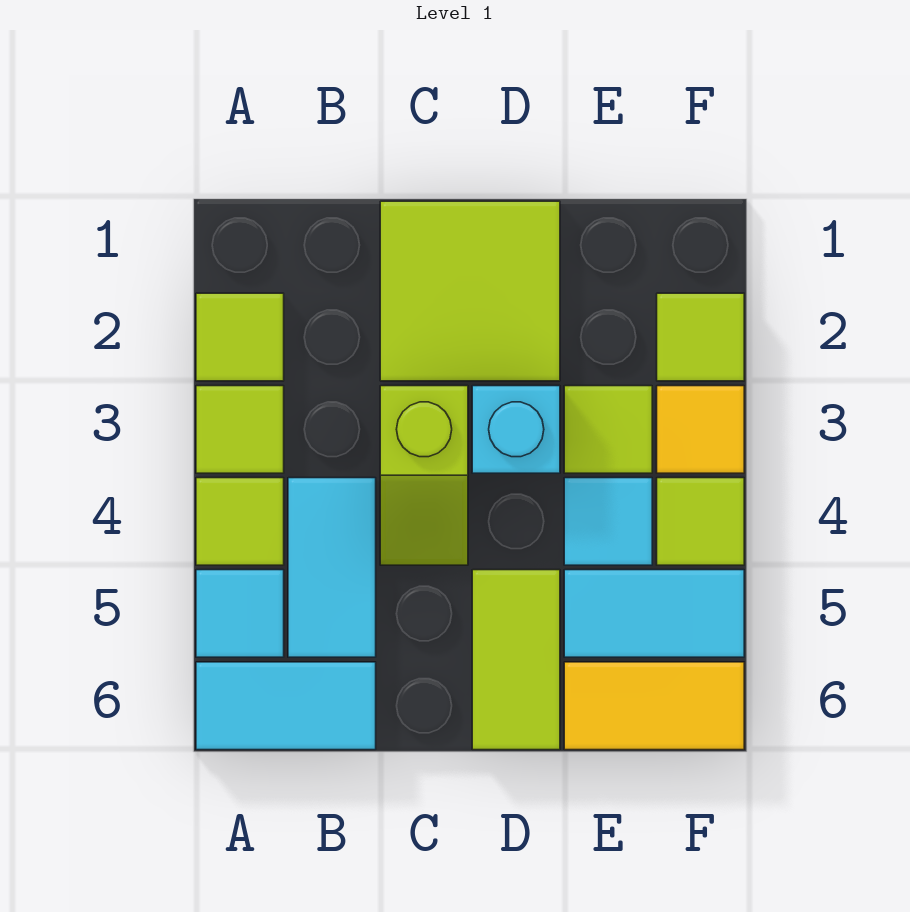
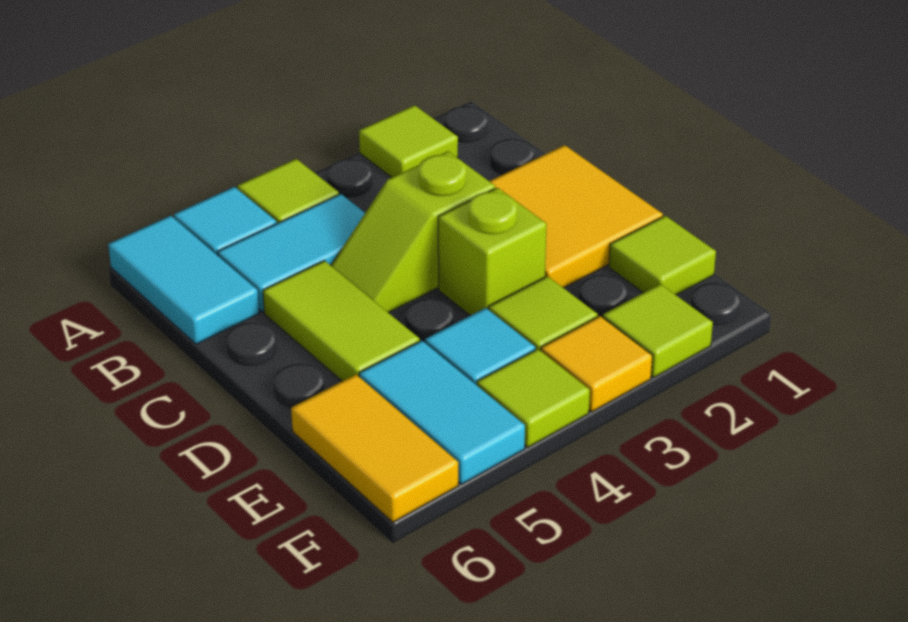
lime tile A3 level 1 -> lime tile E1 level 1
lime tile C1:D2 level 1 -> yellow tile C1:D2 level 1
cyan brick D3 level 1 -> lime brick D3 level 1
lime tile D5:D6 level 1 -> lime tile C5:D5 level 1

